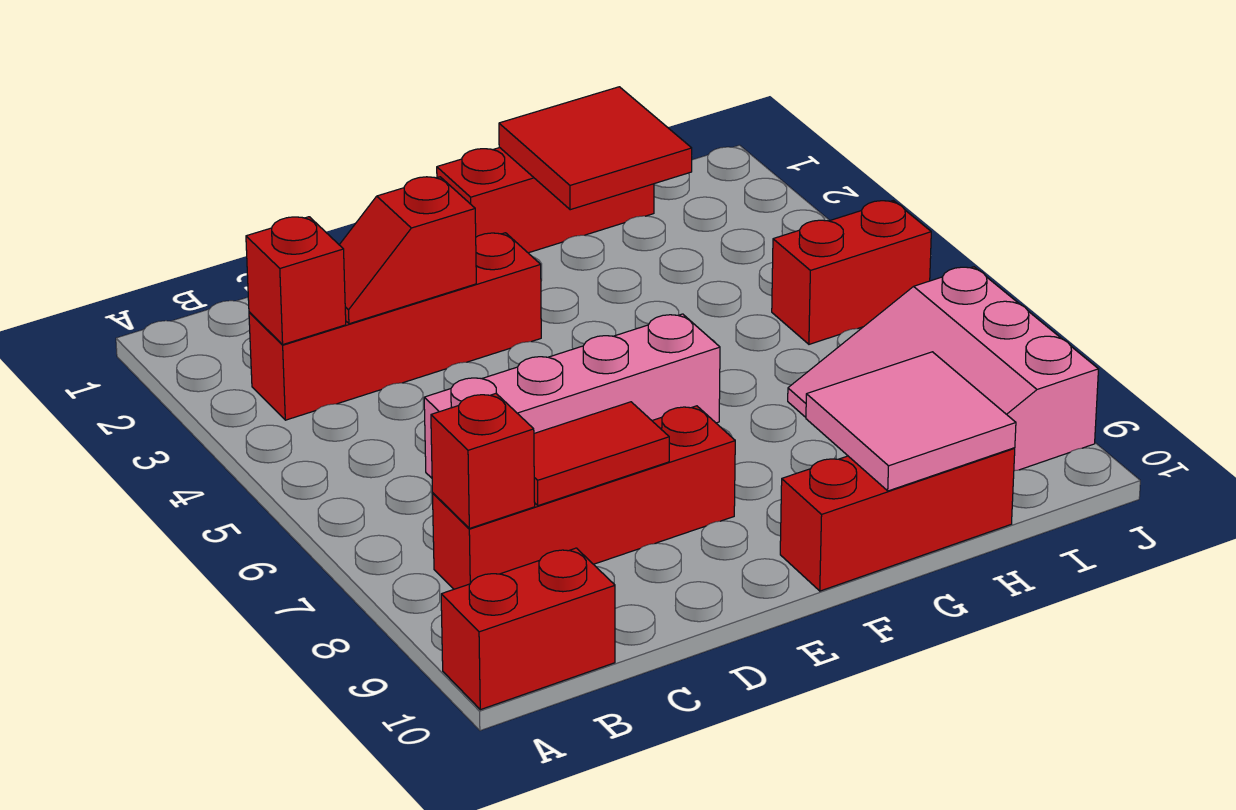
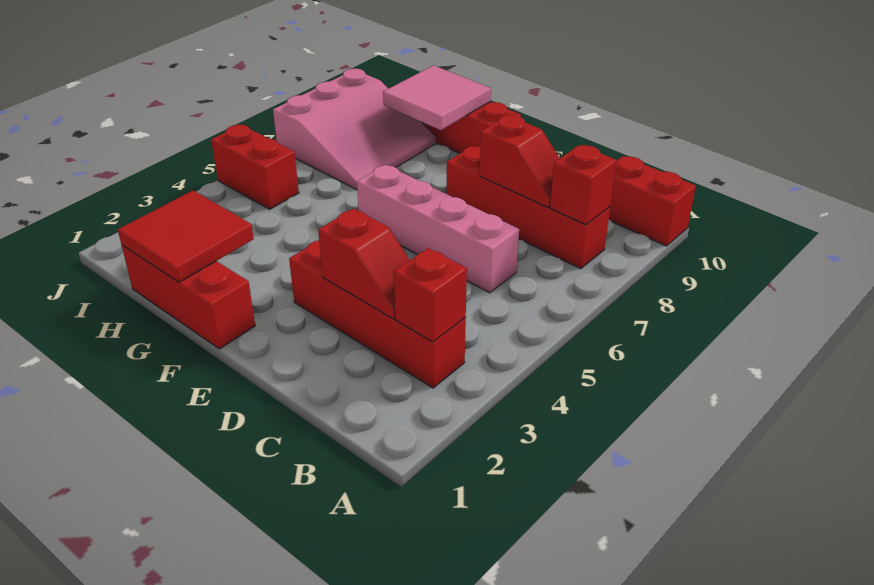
red tile C8:D8 level 2 -> red slope C8:D8 level 2 top D

